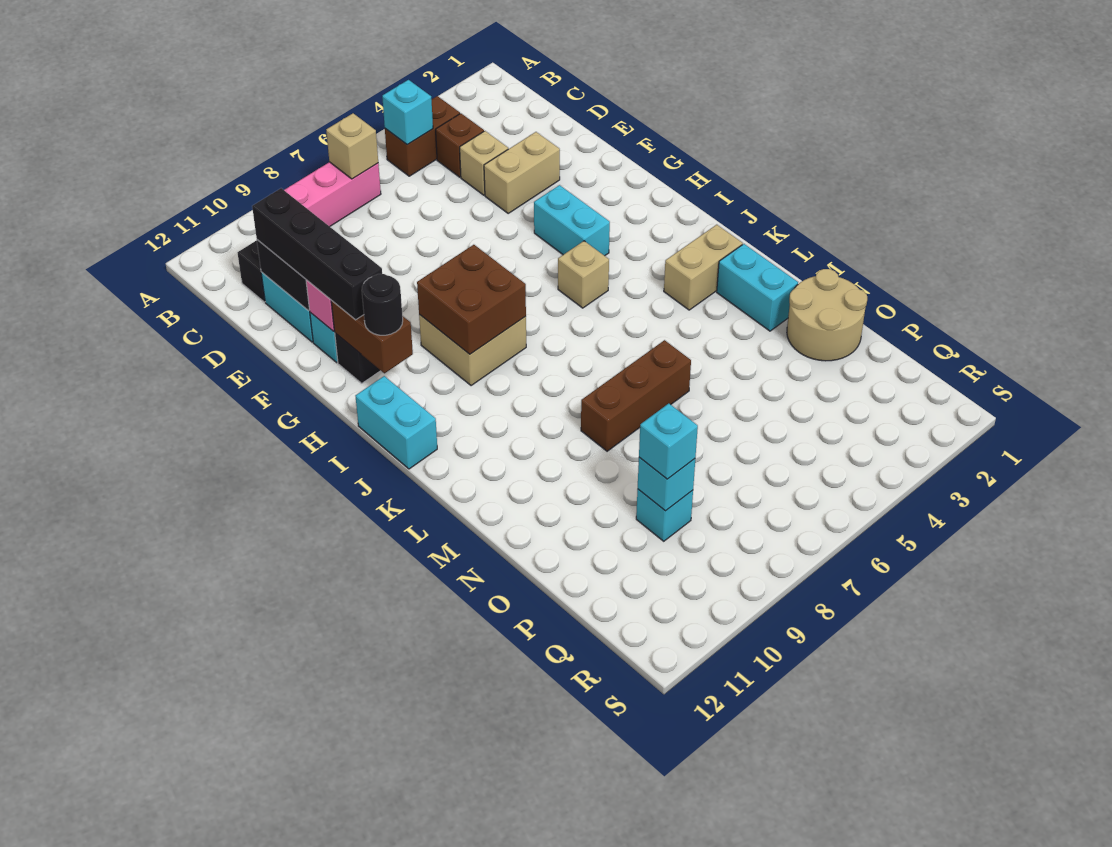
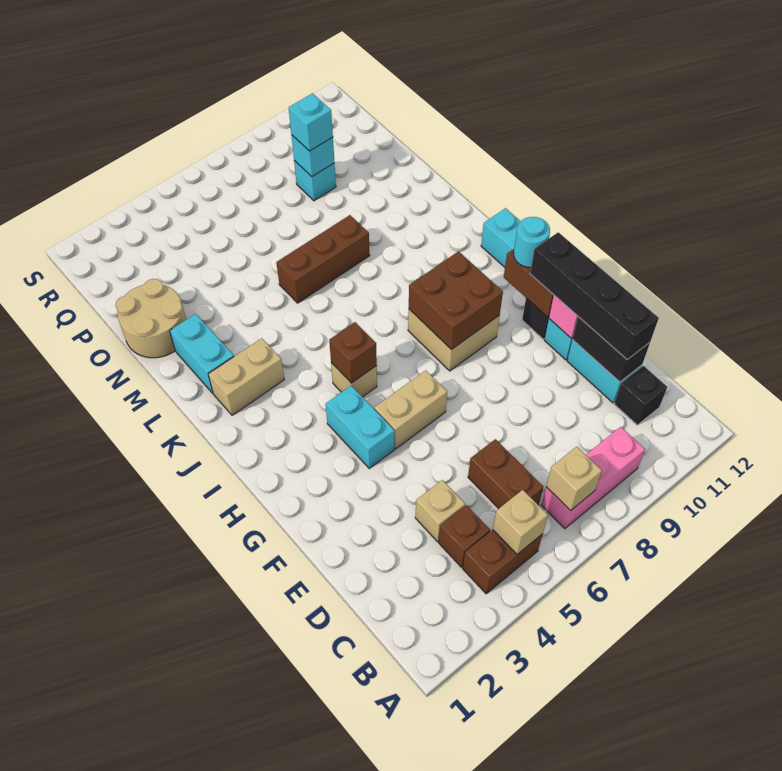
cyan brick B5 level 2 -> tan brick B5 level 2
none -> brown brick C6:D6 level 1
tan brick E3:E4 level 1 -> tan brick G5:G6 level 1
black round brick H11 level 3 -> cyan round brick H11 level 3
none -> brown brick I5 level 2

